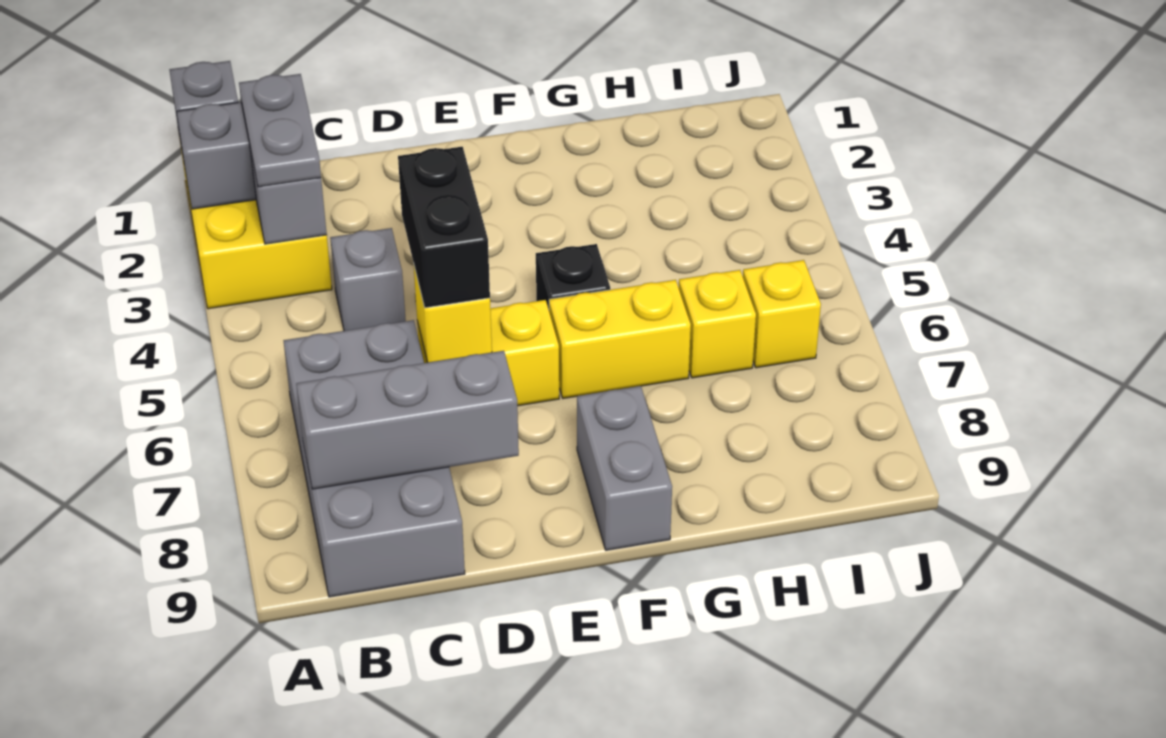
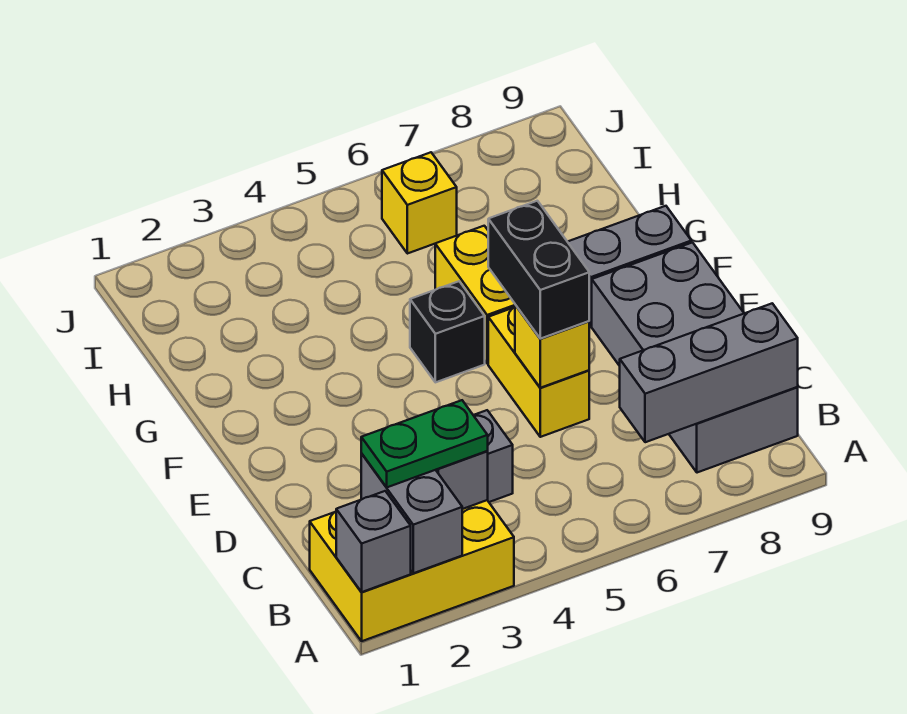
grey plate B2:B3 level 3 -> green plate B2:B3 level 3
grey brick B6:C9 level 1 -> grey brick B8:E9 level 1
grey brick B8:D8 level 2 -> grey brick B7:B9 level 2
black brick D5:D6 level 3 -> black brick D6:E6 level 3
yellow brick H6 level 1 -> none

